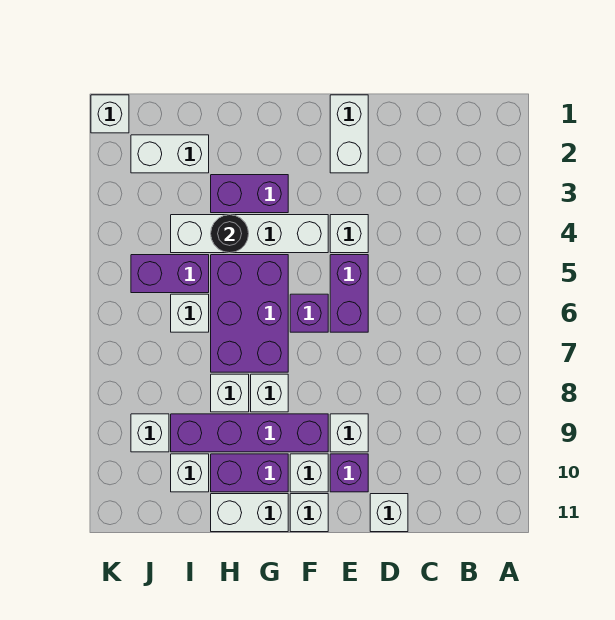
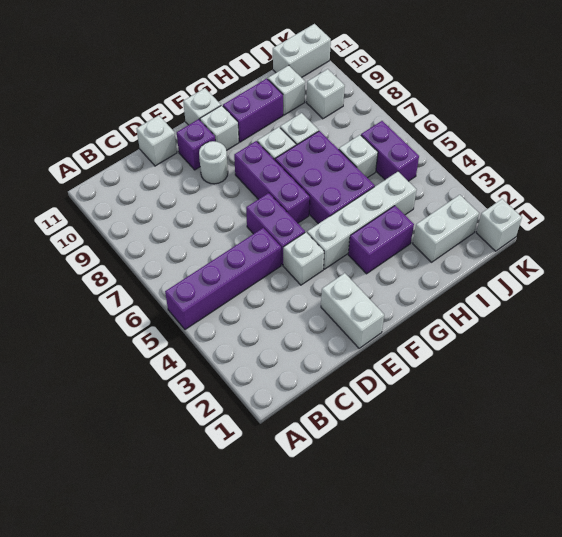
white brick E9 level 1 -> white round brick E9 level 1
purple brick F6 level 1 -> purple brick F6:F8 level 1
purple brick F9:I9 level 1 -> purple brick A5:D5 level 1
white brick G11:H11 level 1 -> white brick J11:K11 level 1
black round brick H4 level 2 -> none
purple brick I5:J5 level 1 -> purple brick J5:J6 level 1

